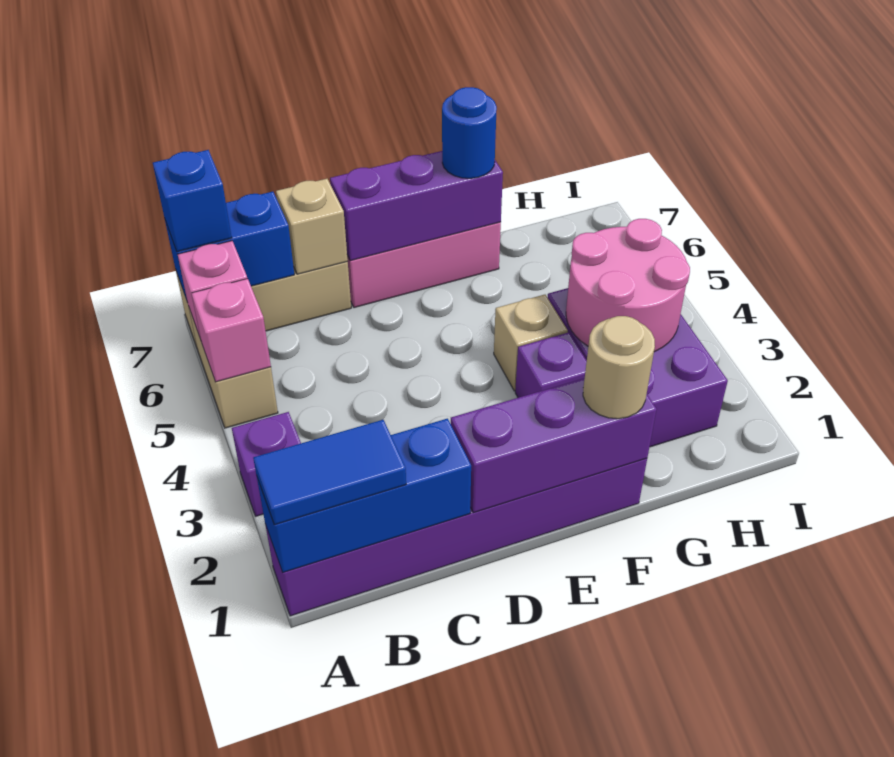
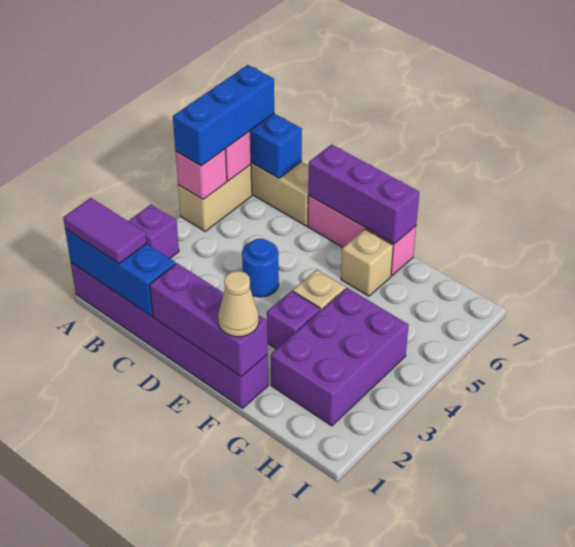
blue tile A1:B1 level 3 -> purple tile A1:B1 level 3
blue brick A7 level 3 -> blue brick A5:A7 level 3
tan brick C7 level 2 -> tan brick F6 level 1
tan round brick F1 level 3 -> tan cone F1 level 3
blue round brick F7 level 3 -> blue round brick D4 level 1
pink round brick G3:H4 level 2 -> none

